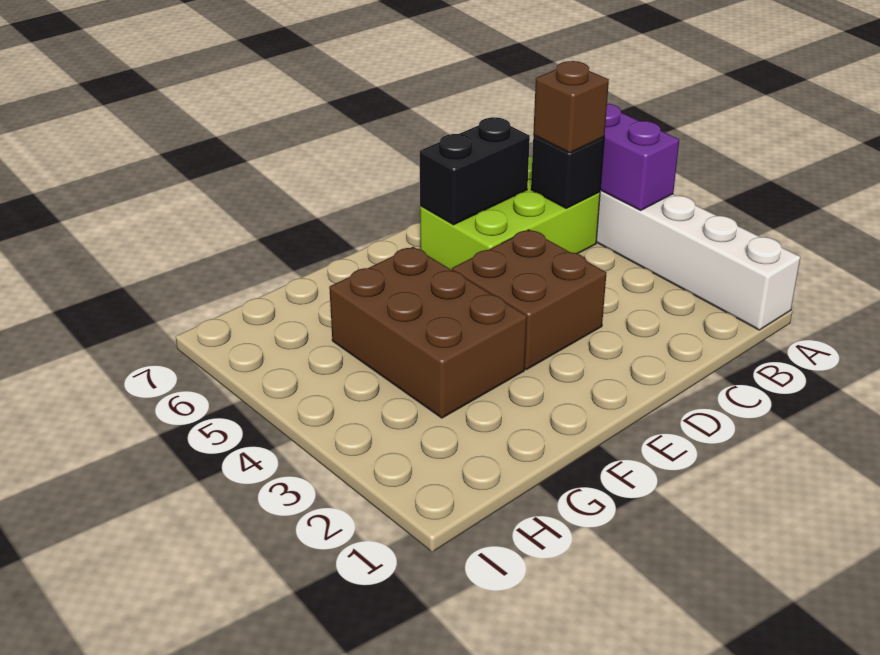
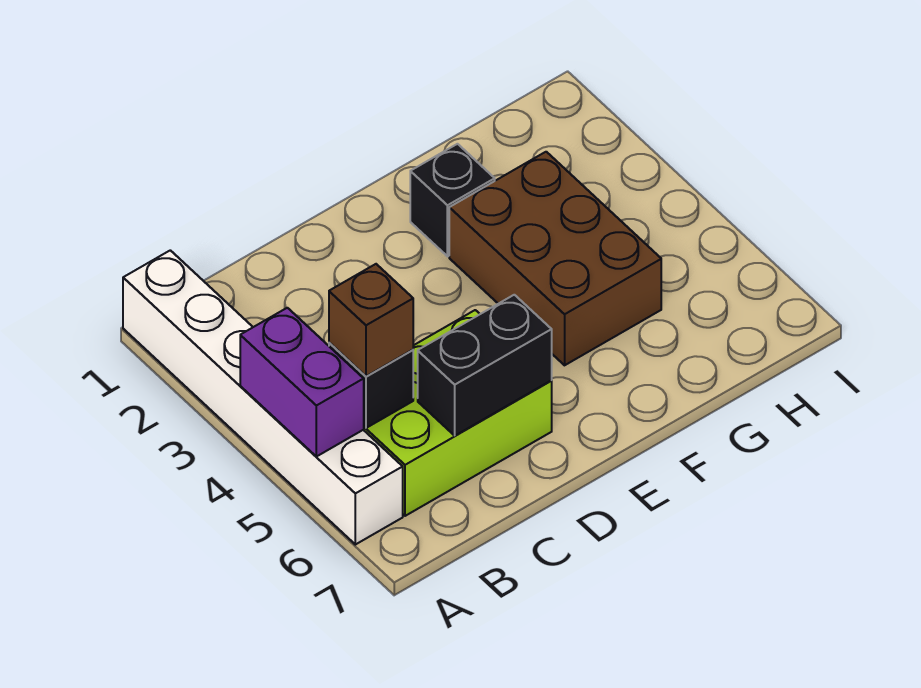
brown brick D3:E4 level 1 -> none
none -> black brick F2 level 1

